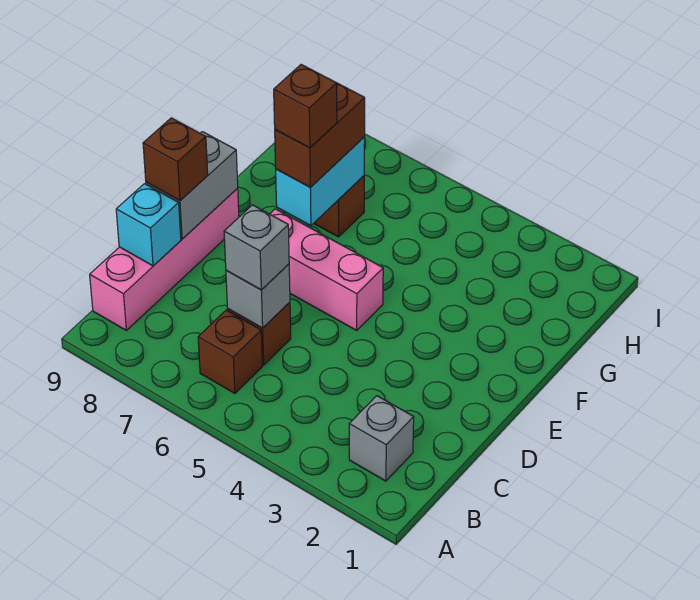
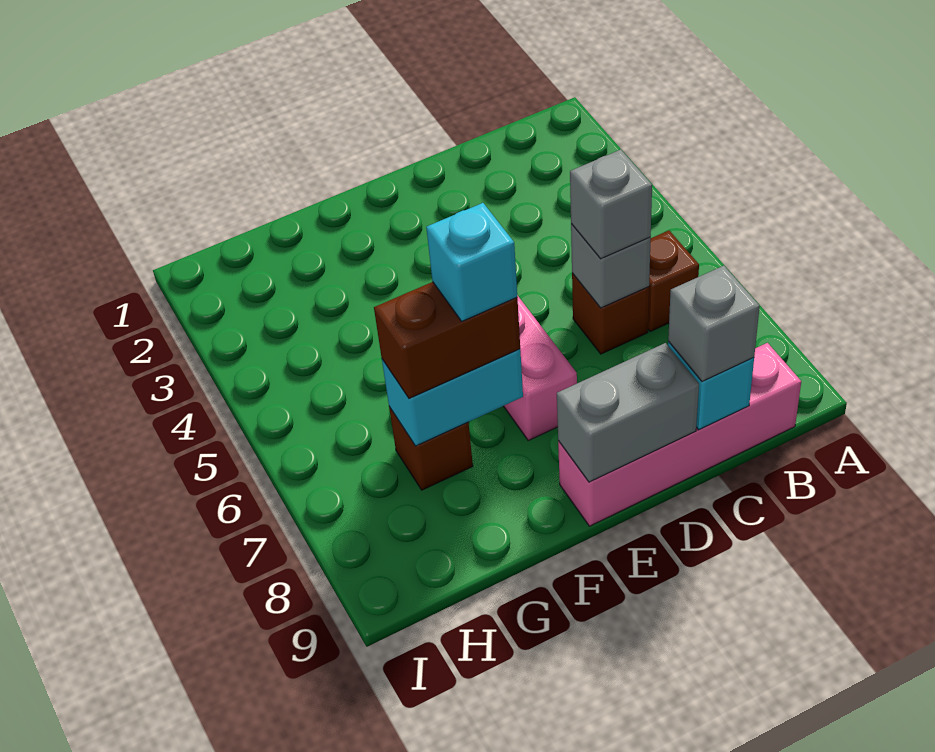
grey brick B2 level 1 -> grey brick C9 level 3
brown brick D9 level 3 -> none
brown brick F7 level 4 -> cyan brick F7 level 4

